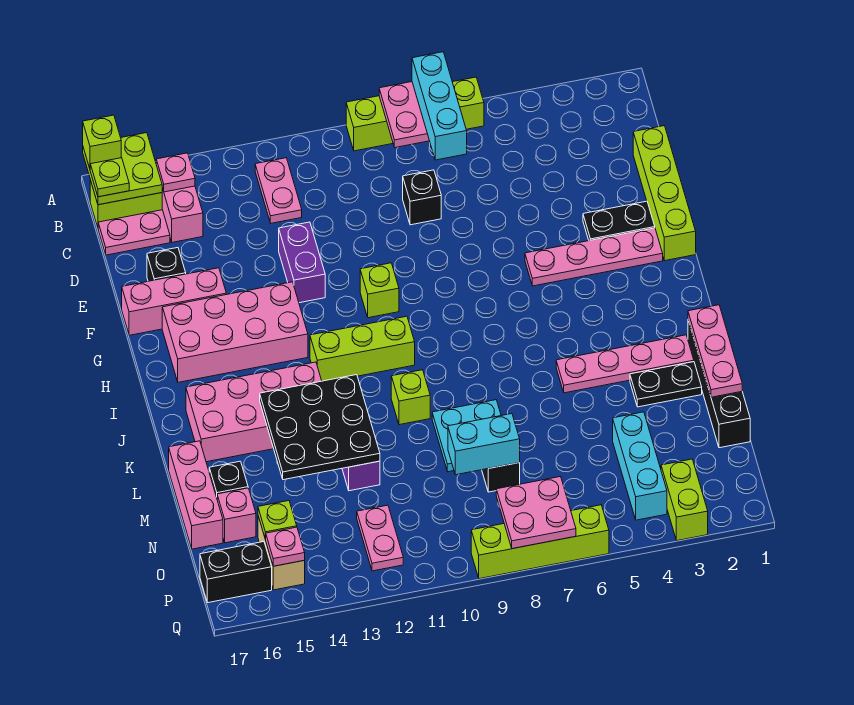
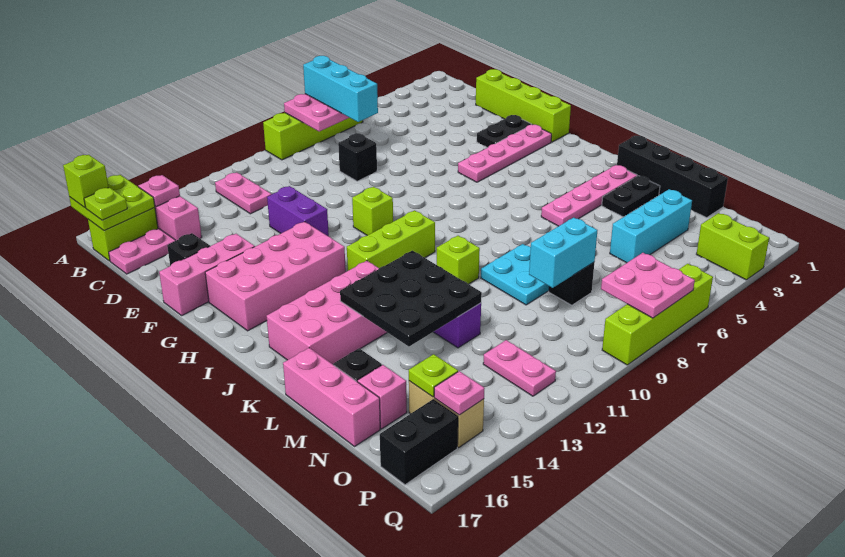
pink plate K1:M1 level 2 -> none
cyan brick N4:P4 level 1 -> cyan brick N3:N5 level 1

